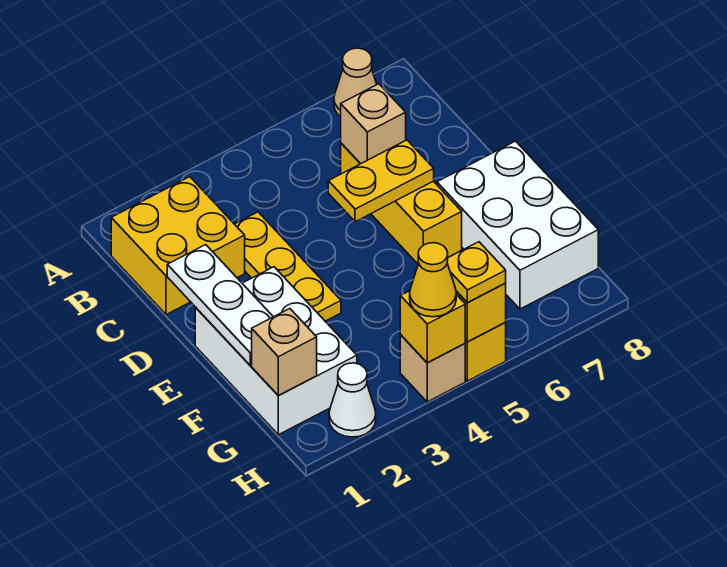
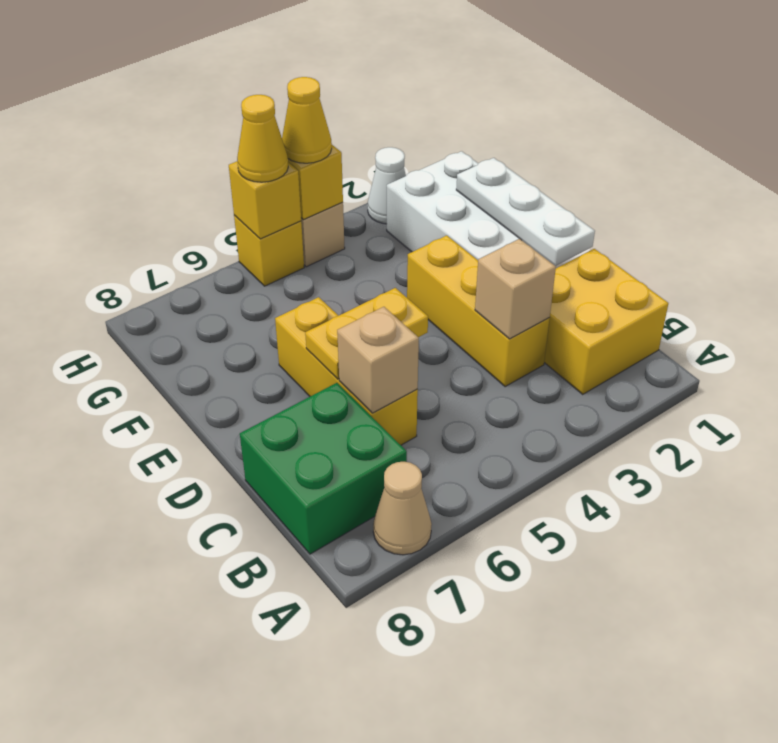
none -> green brick B7:C8 level 1
yellow plate C3:E3 level 1 -> yellow brick C3:E3 level 1
white brick E7:G8 level 1 -> none
tan brick G1 level 2 -> tan brick C3 level 2
yellow plate H5 level 3 -> yellow cone H5 level 3

